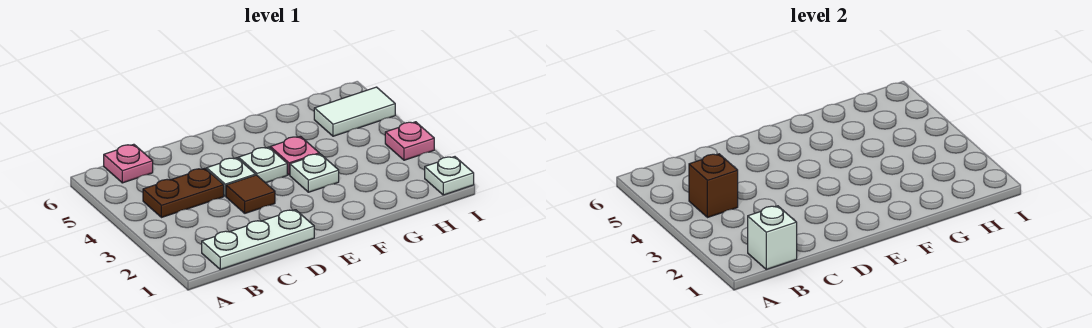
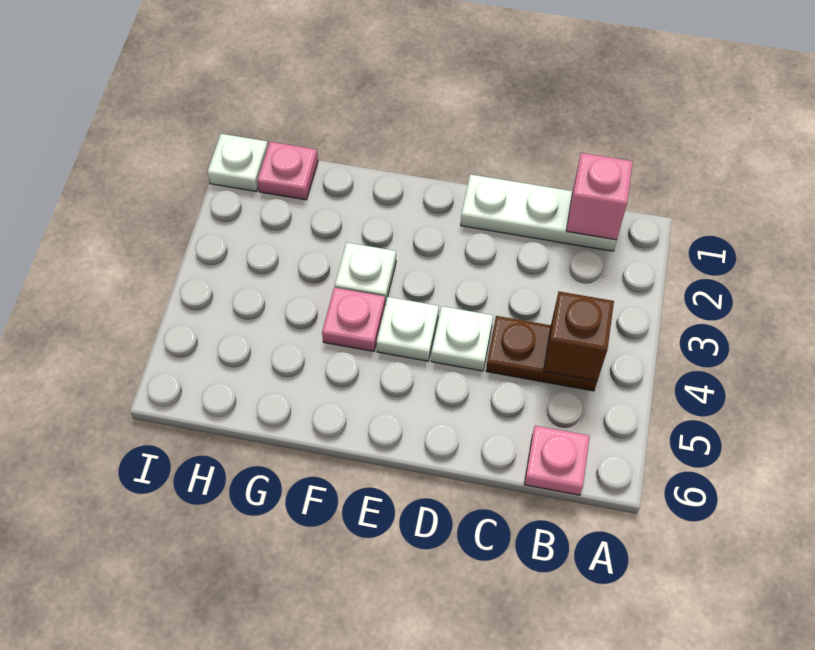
white brick B1 level 2 -> pink brick B1 level 2
brown tile D3 level 1 -> none
white tile H5:I5 level 1 -> none
pink plate I3 level 1 -> pink plate H1 level 1

